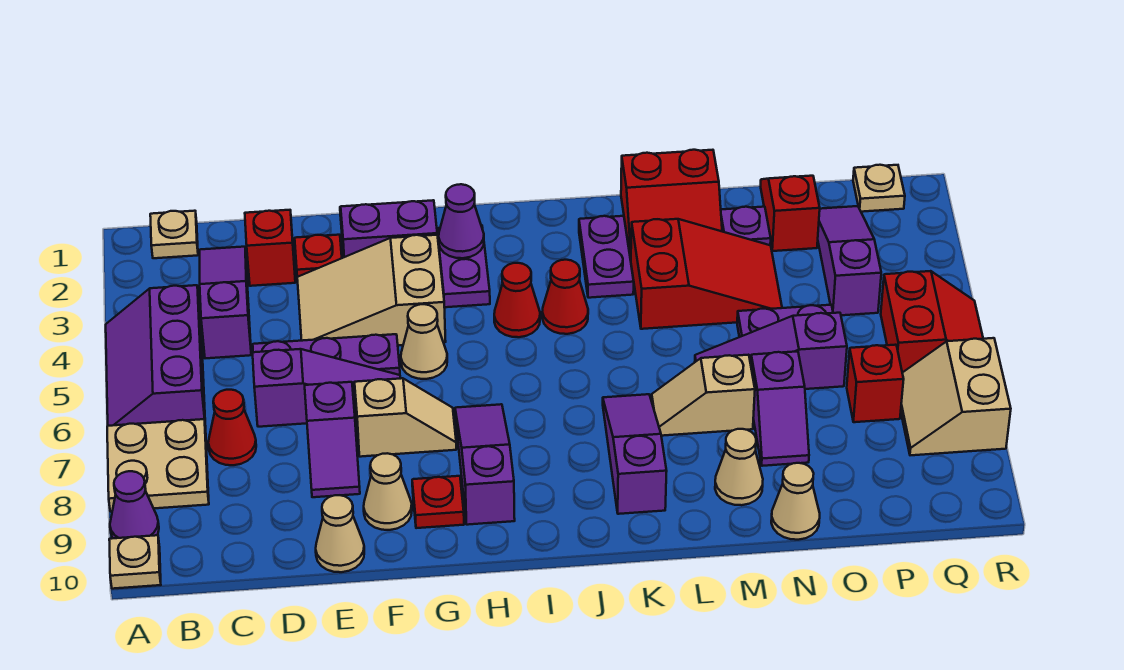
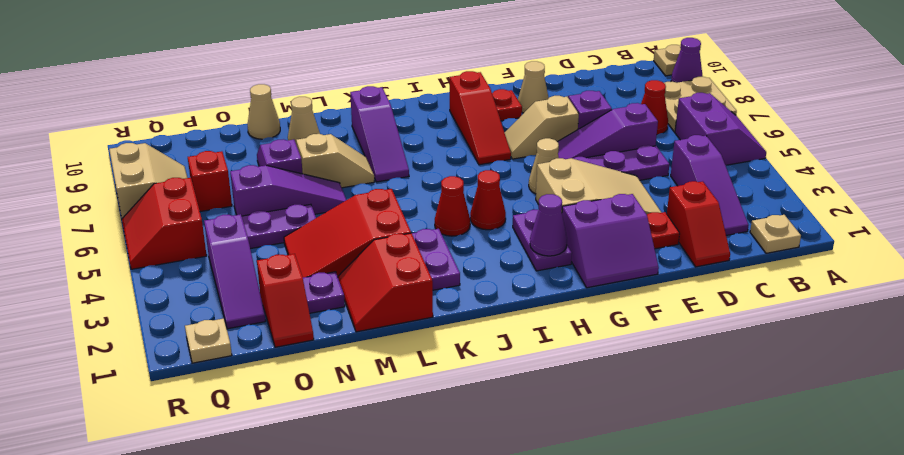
purple slope A4:B6 level 1 top B -> purple slope A5:B6 level 1 top B
tan cone E10 level 1 -> none
purple slope H7:H9 level 1 top 9 -> red slope H7:H9 level 1 top 9
red slope L1:M2 level 1 top 1 -> red slope L1:M2 level 1 top L

